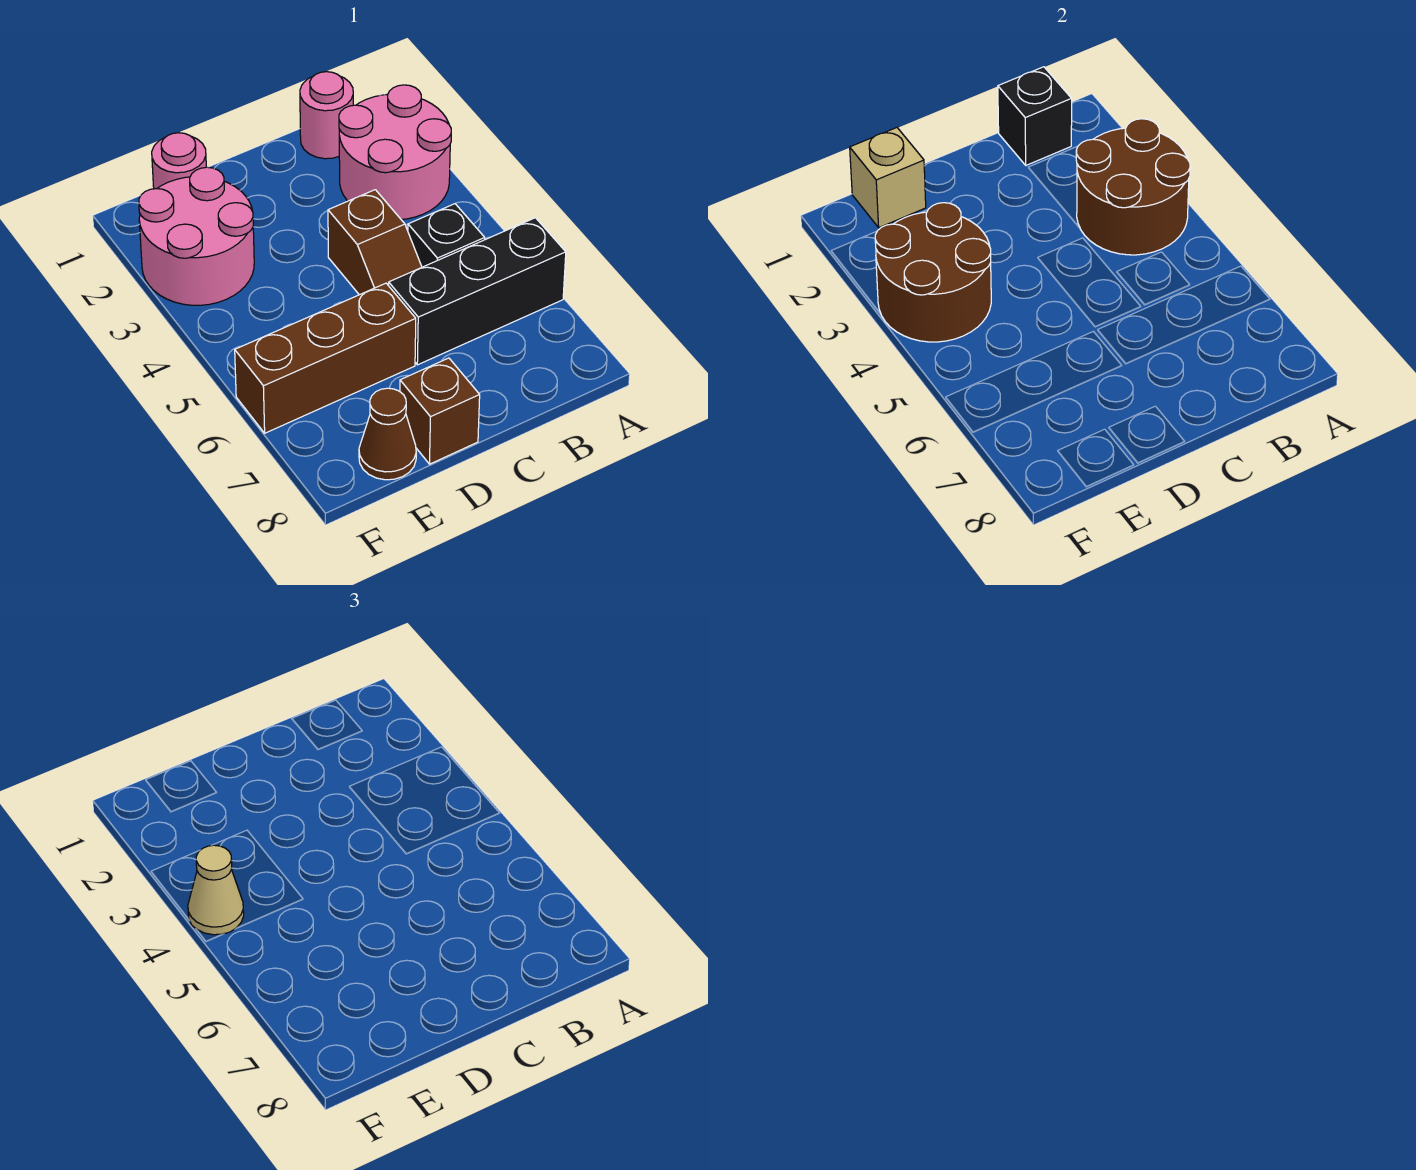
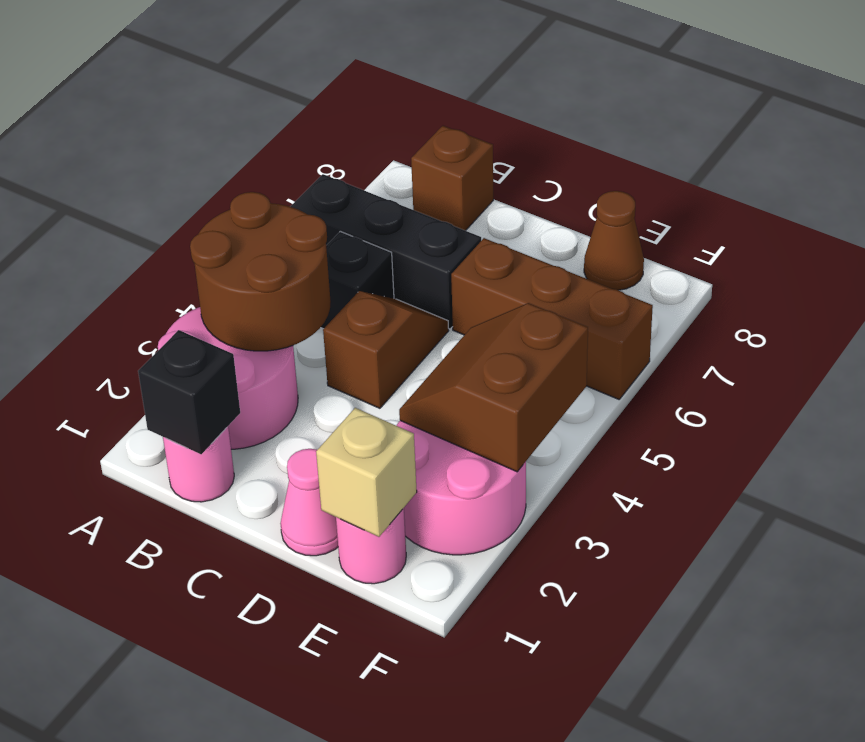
none -> pink cone D1 level 1
brown brick D8 level 1 -> brown brick B8 level 1
brown round brick E3:F4 level 2 -> brown slope E3:F4 level 2 top F
tan cone F4 level 3 -> none

